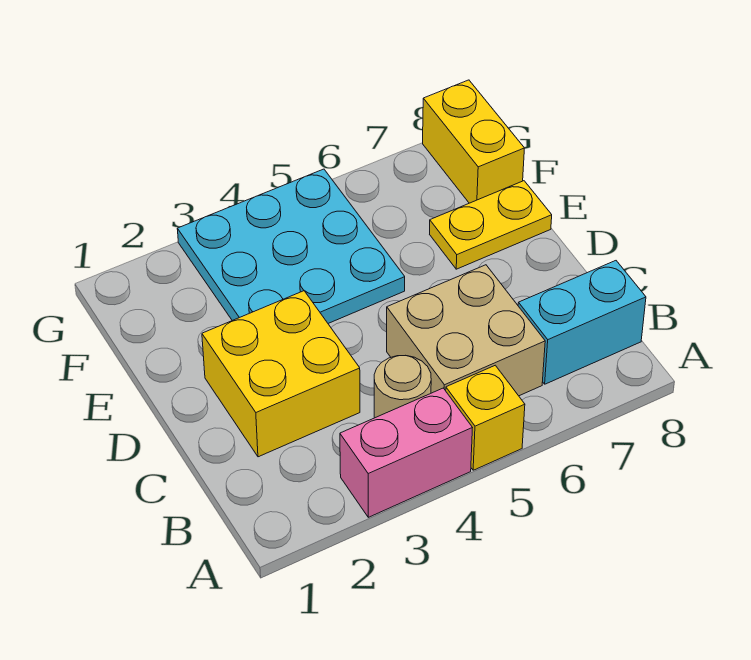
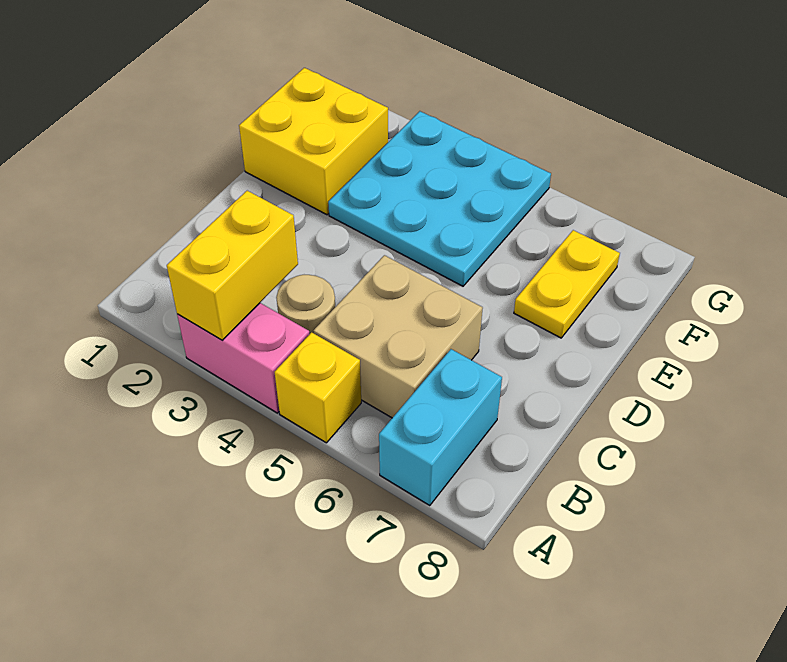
cyan brick B7:B8 level 1 -> cyan brick A7:B7 level 1
yellow brick C2:D3 level 1 -> yellow brick E1:F2 level 1
yellow plate E7:E8 level 1 -> yellow plate E7:F7 level 1
yellow brick F8:G8 level 1 -> yellow brick A3:B3 level 2

